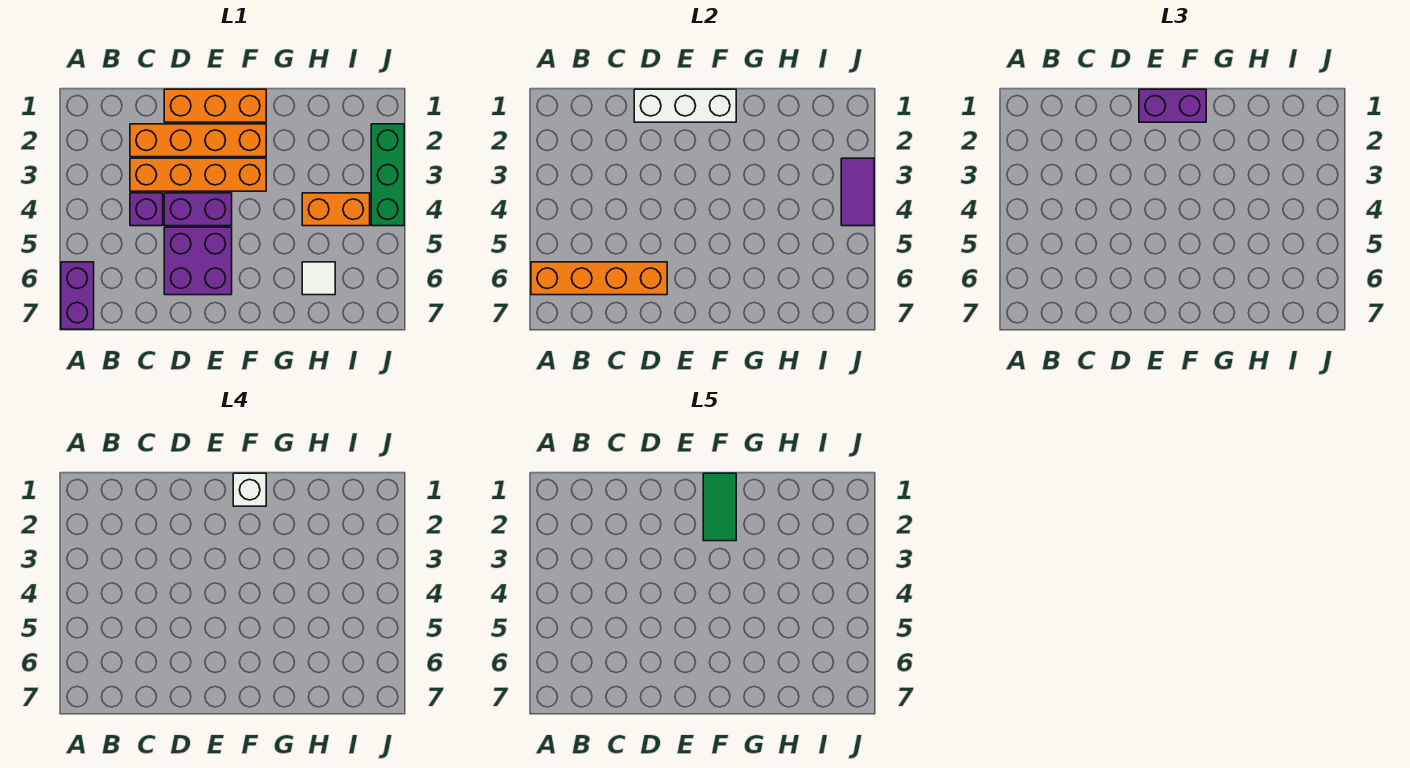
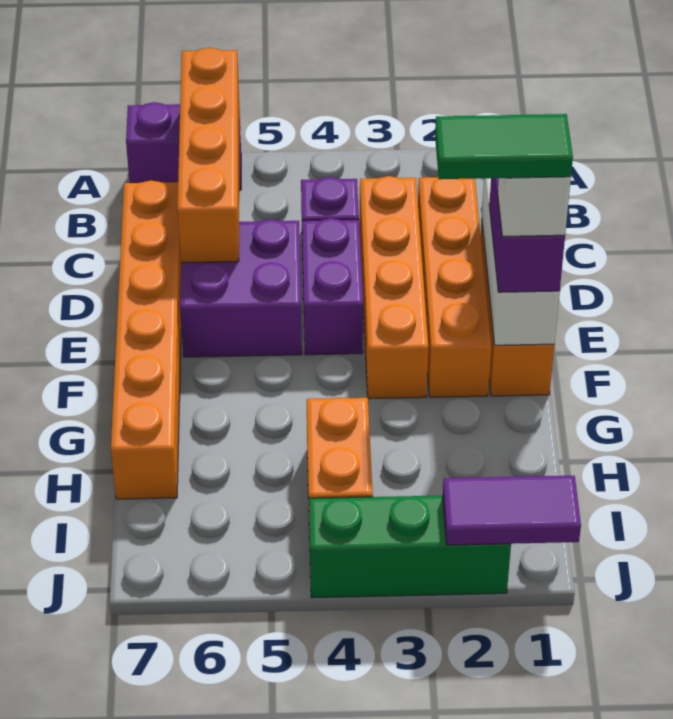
none -> orange brick C7:H7 level 1
white tile H6 level 1 -> none
purple tile J3:J4 level 2 -> purple tile J1:J2 level 2

